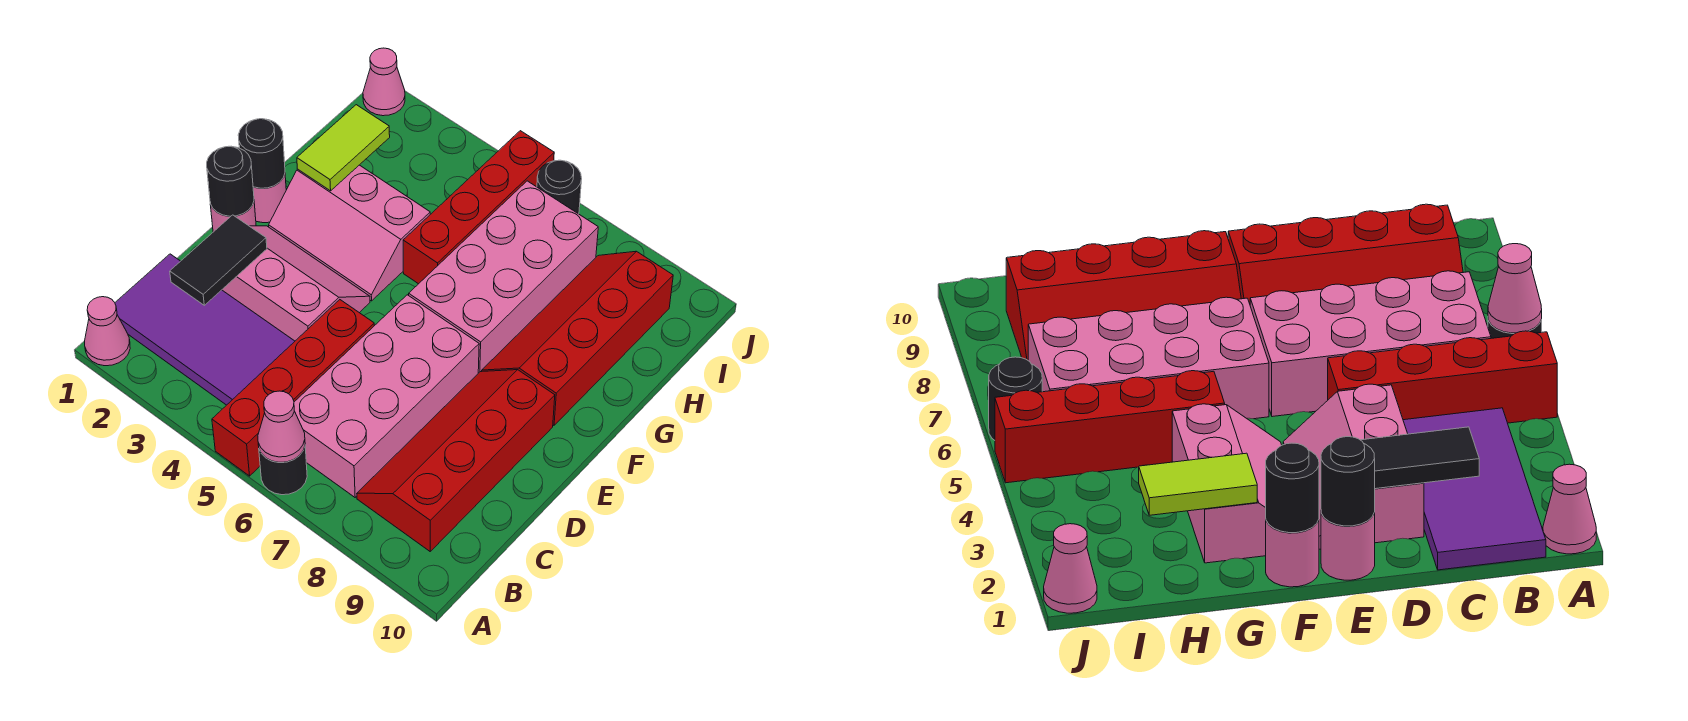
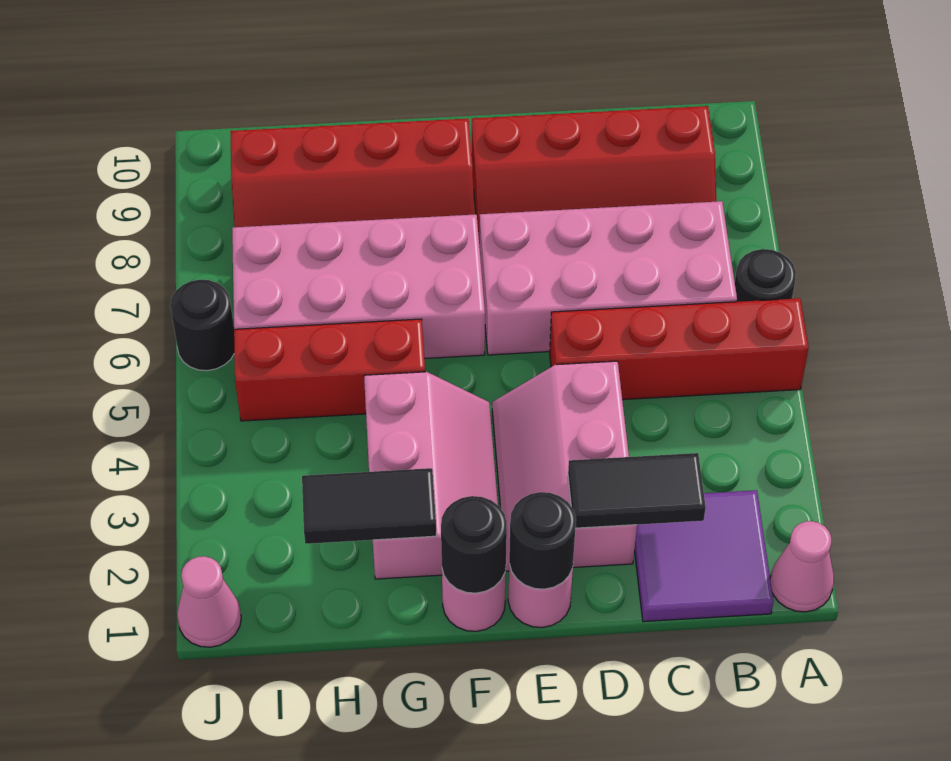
pink cone A6 level 2 -> none
purple tile B1:C4 level 1 -> purple tile B1:C2 level 1
lime tile G2:H2 level 2 -> black tile G2:H2 level 2
red brick G5:J5 level 1 -> red brick G5:I5 level 1

